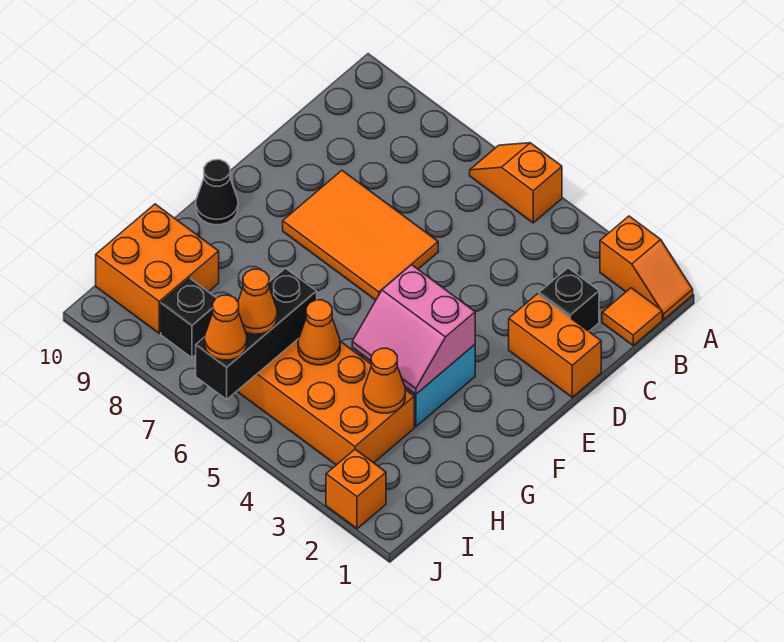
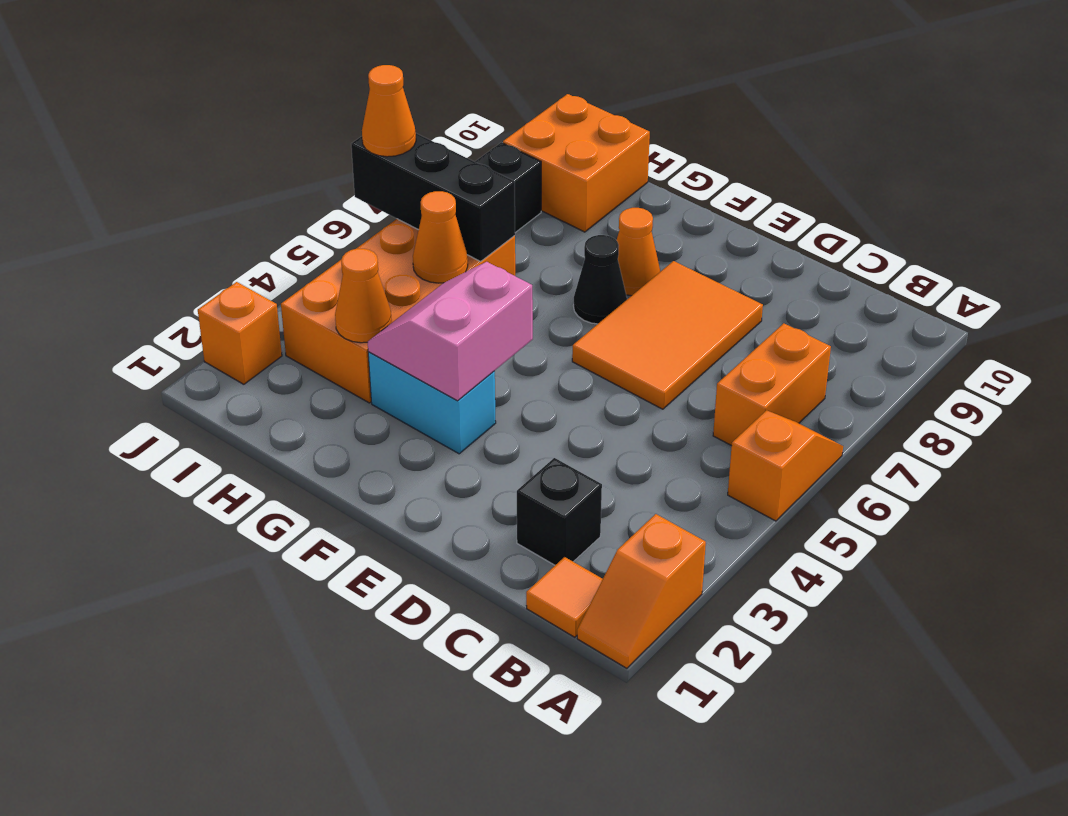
orange brick D1:D2 level 1 -> orange brick B6:B7 level 1
black cone F10 level 1 -> black cone F7 level 1
orange cone I6 level 3 -> orange cone F8 level 1

